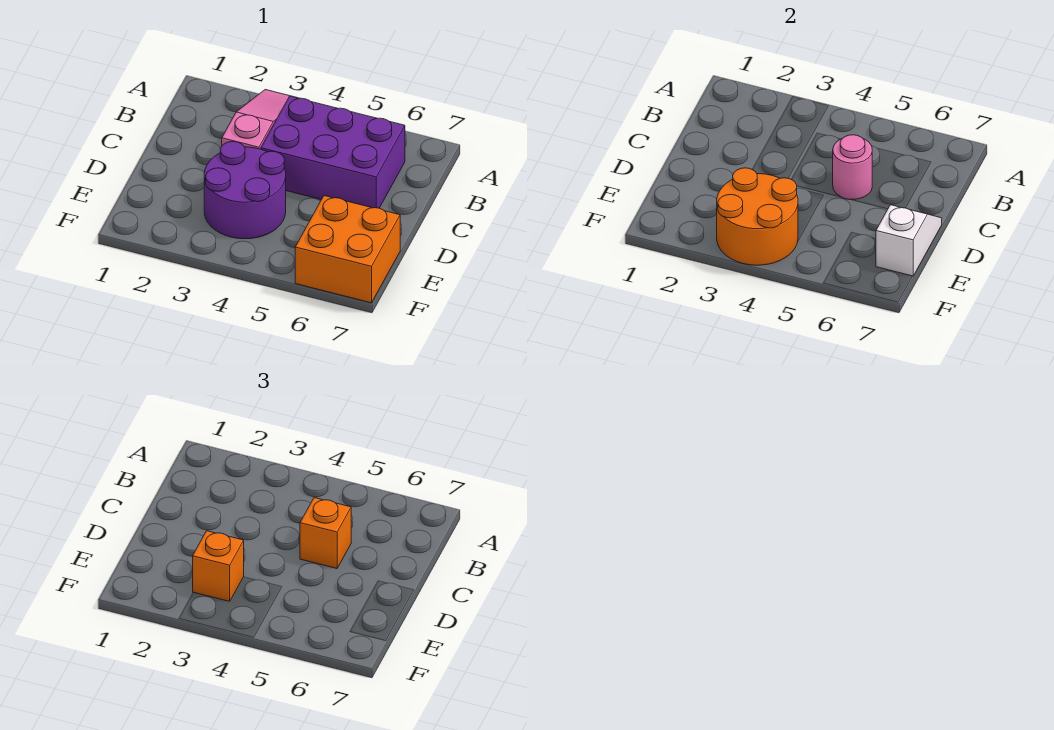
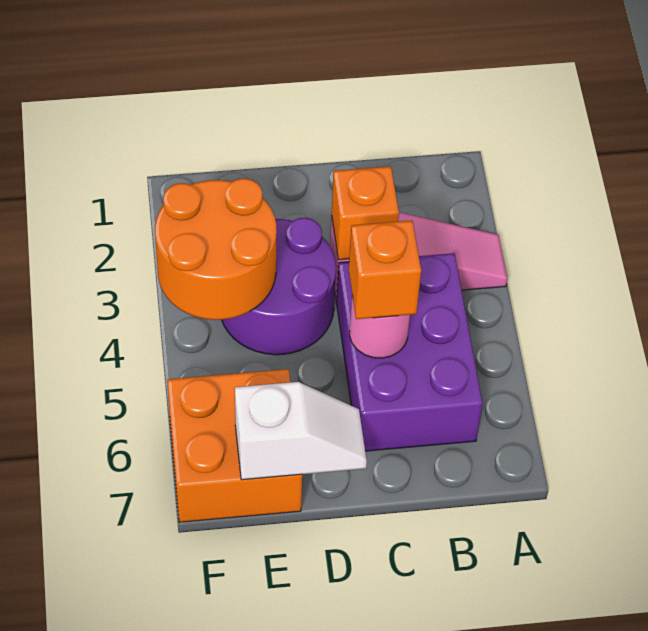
orange brick E3 level 3 -> orange brick C3 level 2

